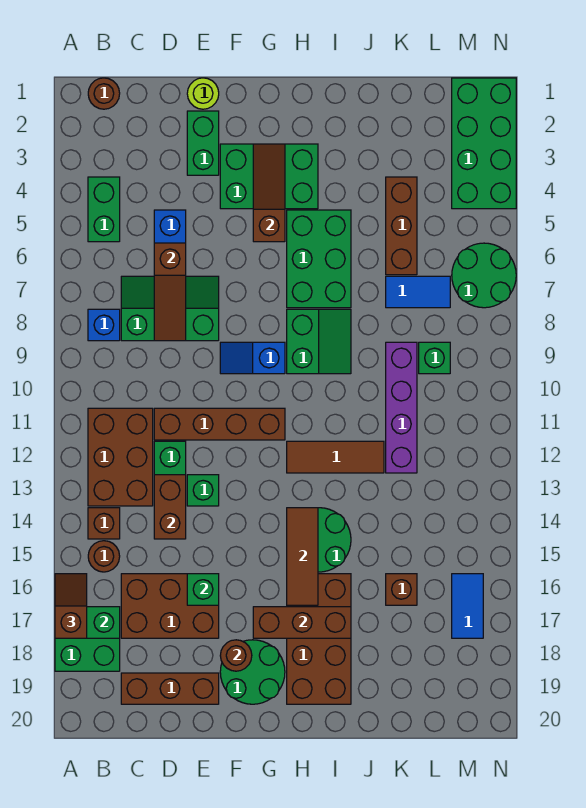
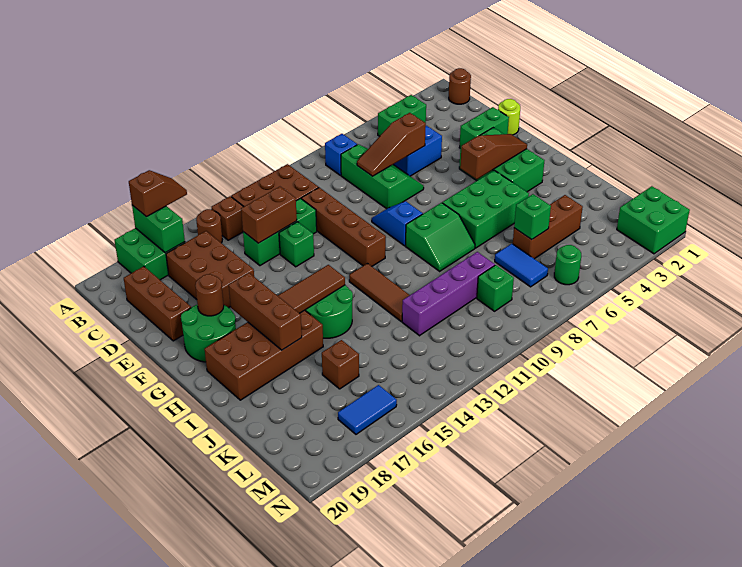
green brick E16 level 2 -> green brick K6 level 2
green brick M1:N4 level 1 -> green brick M1:N2 level 1
green round brick M6:N7 level 1 -> green round brick M6 level 1

